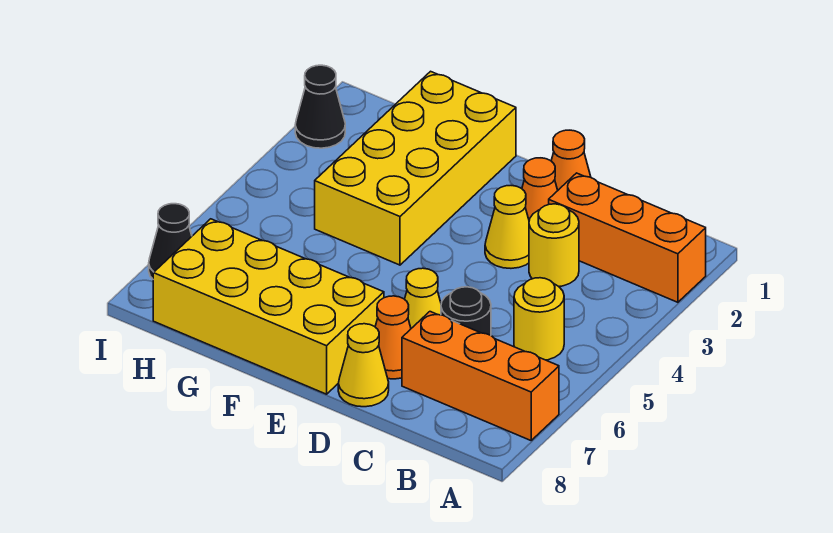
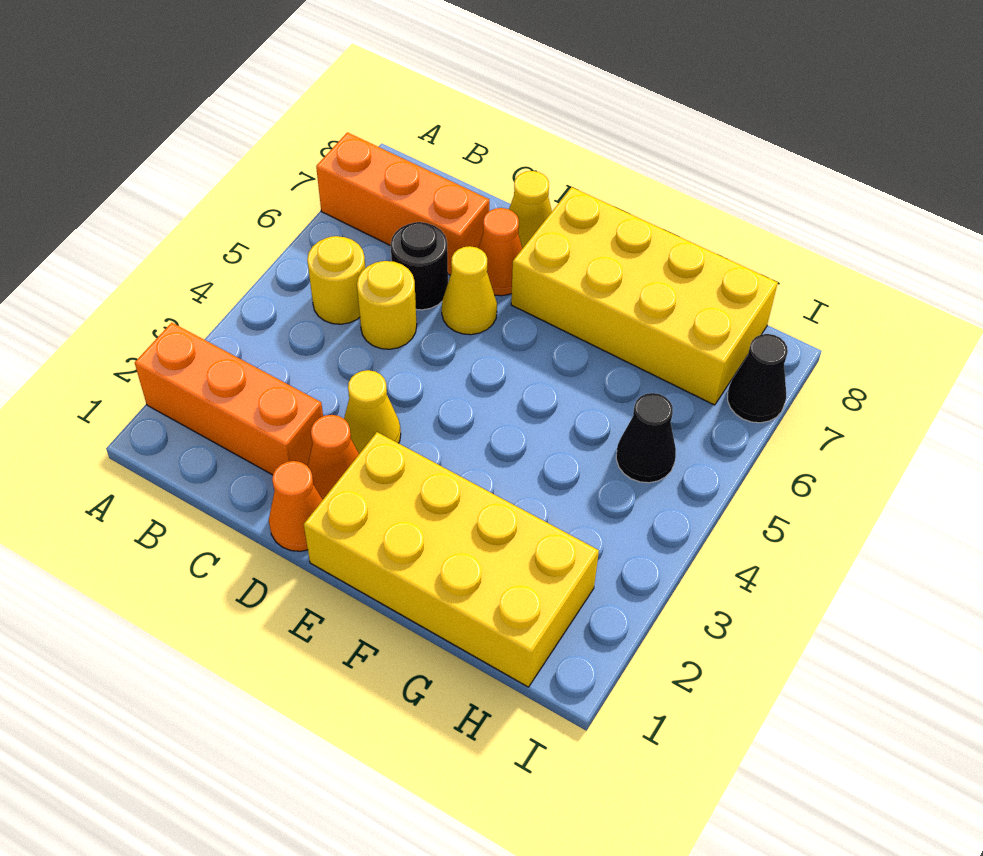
yellow round brick C3 level 1 -> yellow round brick C5 level 1
yellow brick F1:G4 level 1 -> yellow brick E1:H2 level 1
black cone I2 level 1 -> black cone H5 level 1

